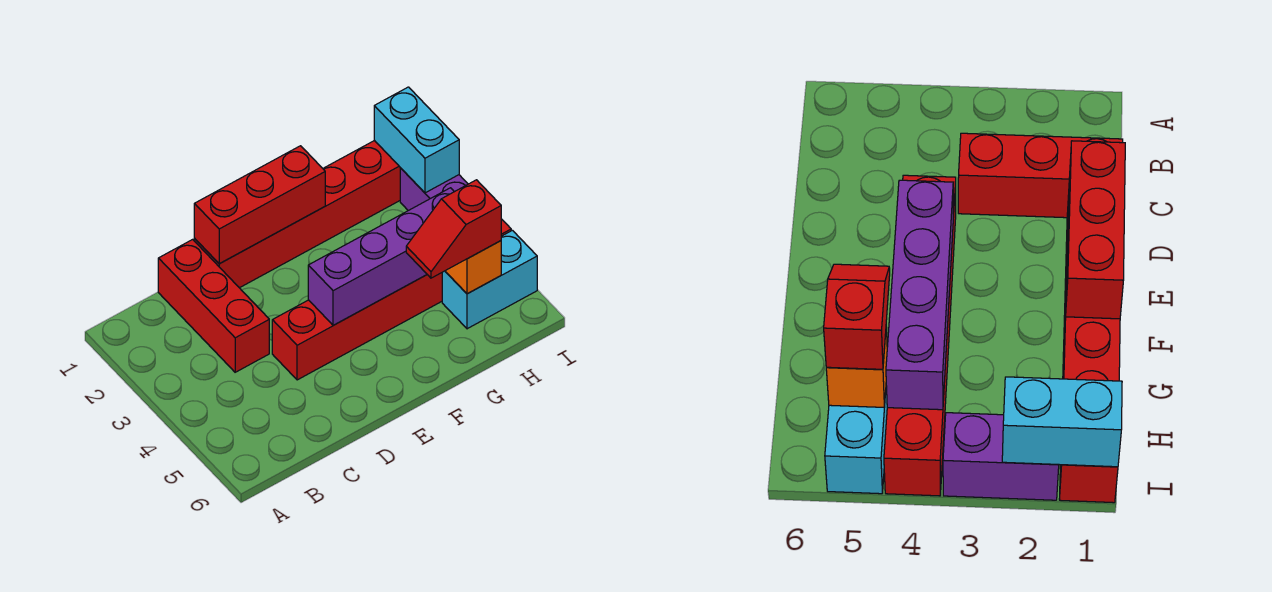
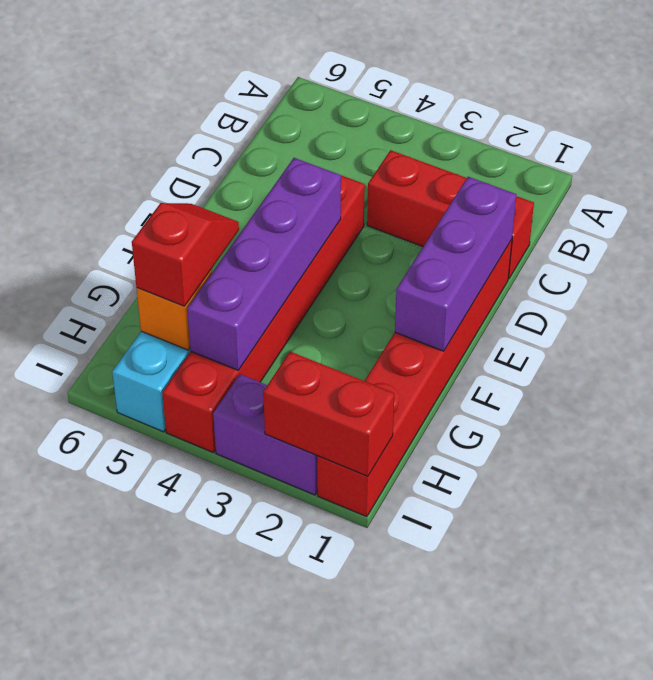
red brick D1:F1 level 2 -> purple brick D1:F1 level 2
cyan brick I1:I2 level 2 -> red brick I1:I2 level 2

